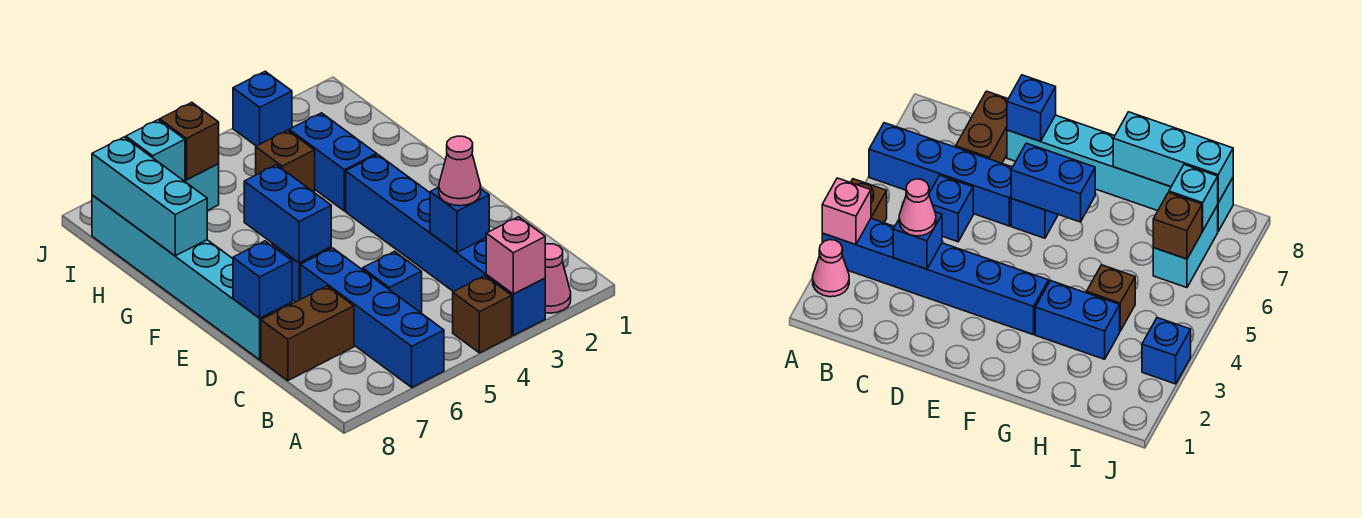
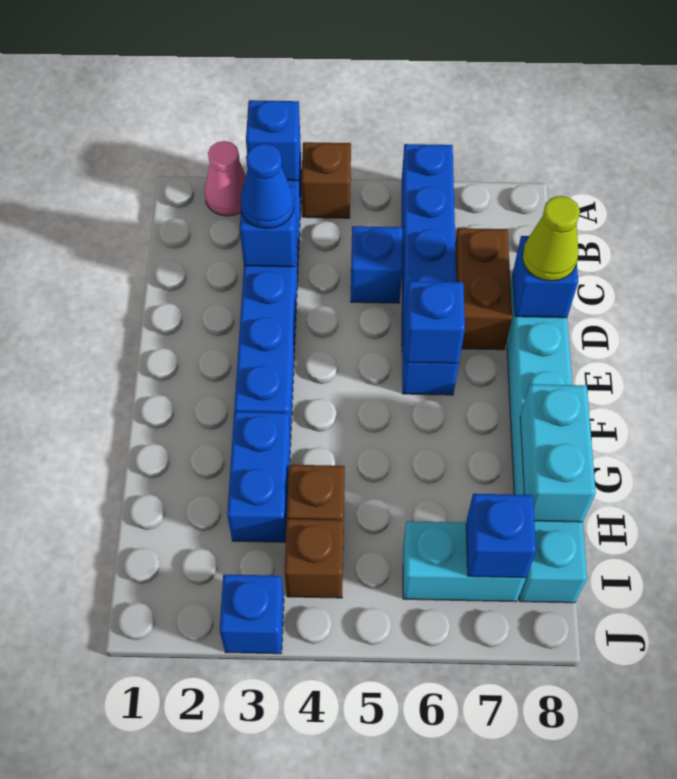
pink brick A3 level 2 -> blue brick A3 level 2
pink cone C3 level 3 -> blue cone C3 level 3
brown brick C7:C8 level 1 -> brown brick C7:D7 level 1
none -> lime cone D8 level 3
blue brick E6:F6 level 2 -> blue brick E6 level 2
cyan brick G8:I8 level 2 -> cyan brick G8:H8 level 2
brown brick I6 level 2 -> brown brick I4 level 1
cyan brick I7 level 2 -> blue brick I7 level 2

